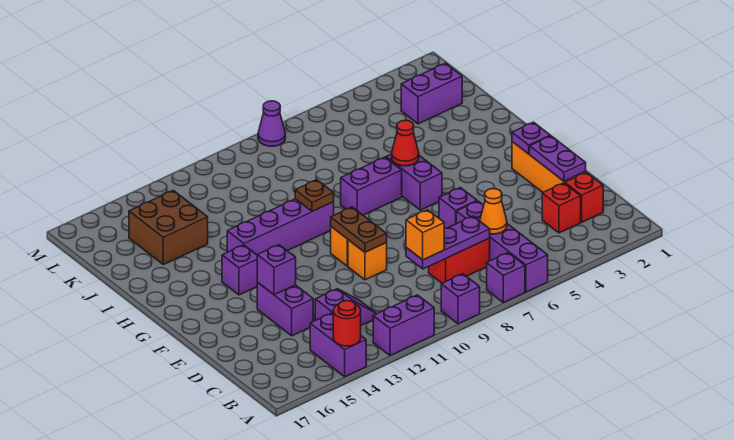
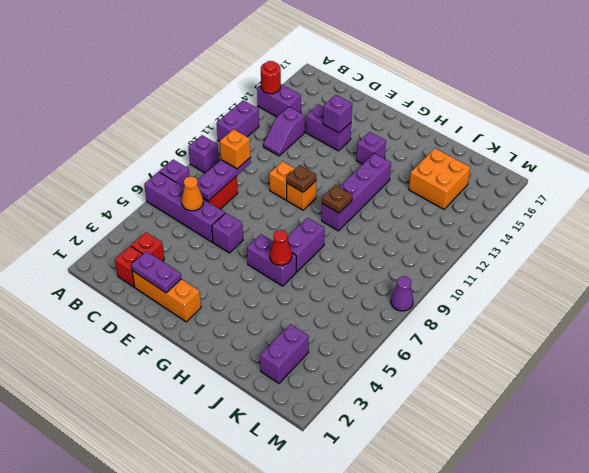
brown plate E10:F10 level 2 -> brown plate F10 level 2
purple plate F2 level 2 -> none
brown brick J14:K15 level 1 -> orange brick J14:K15 level 1

